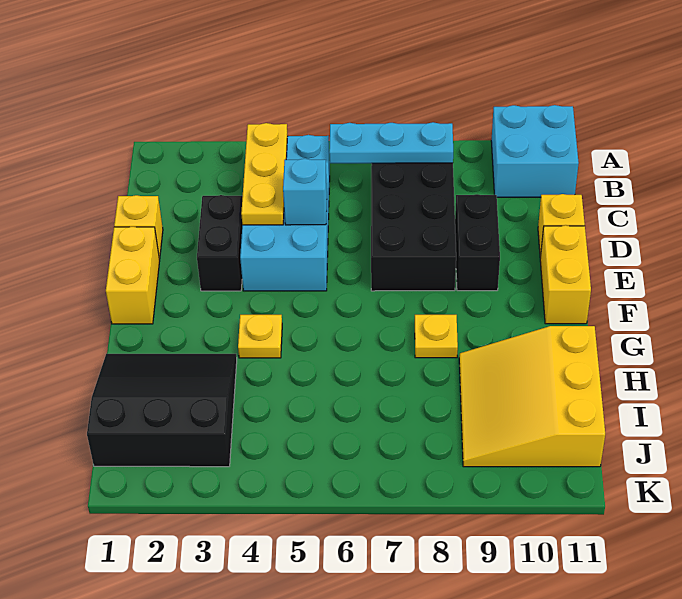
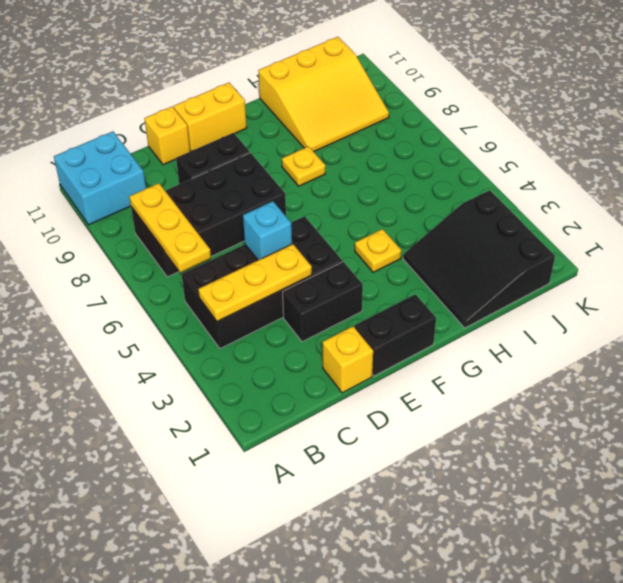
cyan brick B4:E5 level 1 -> black brick B4:E5 level 1
cyan plate B6:B8 level 2 -> yellow plate B6:B8 level 2
yellow brick E1:F1 level 1 -> black brick E1:F1 level 1

